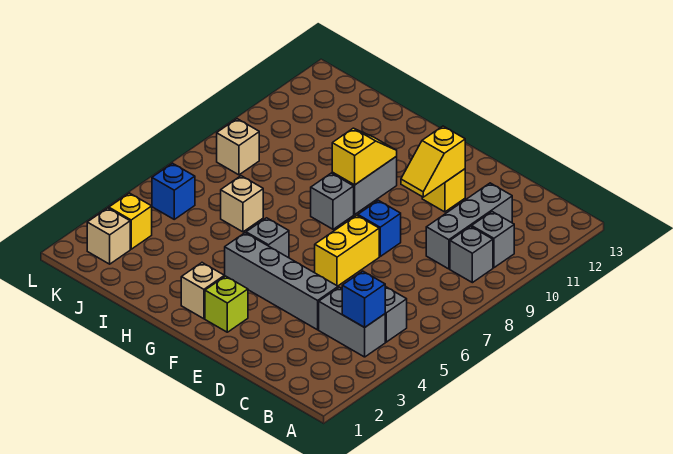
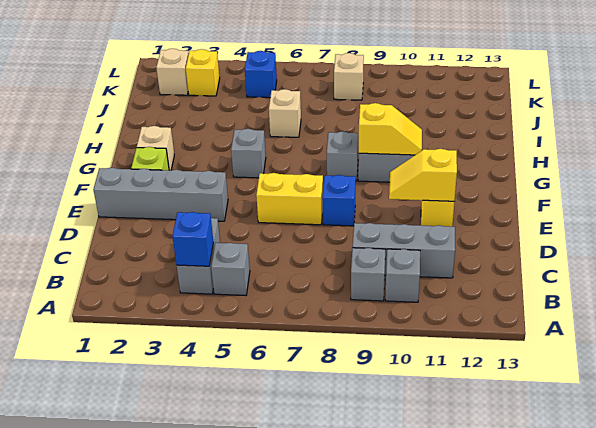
grey brick D4:G4 level 1 -> grey brick E1:E4 level 1

